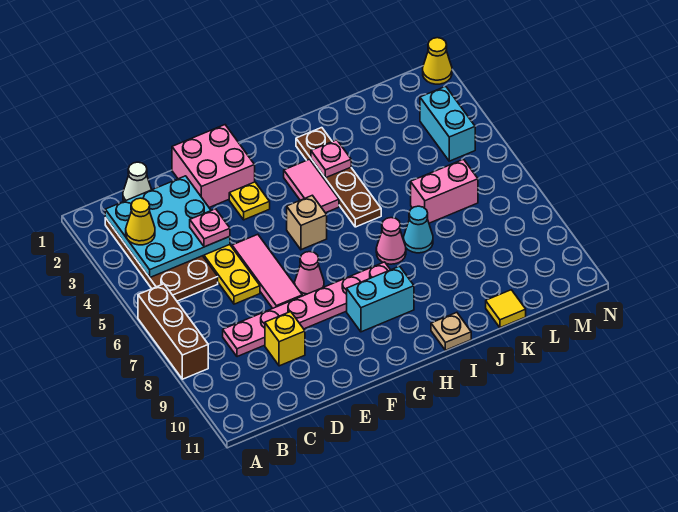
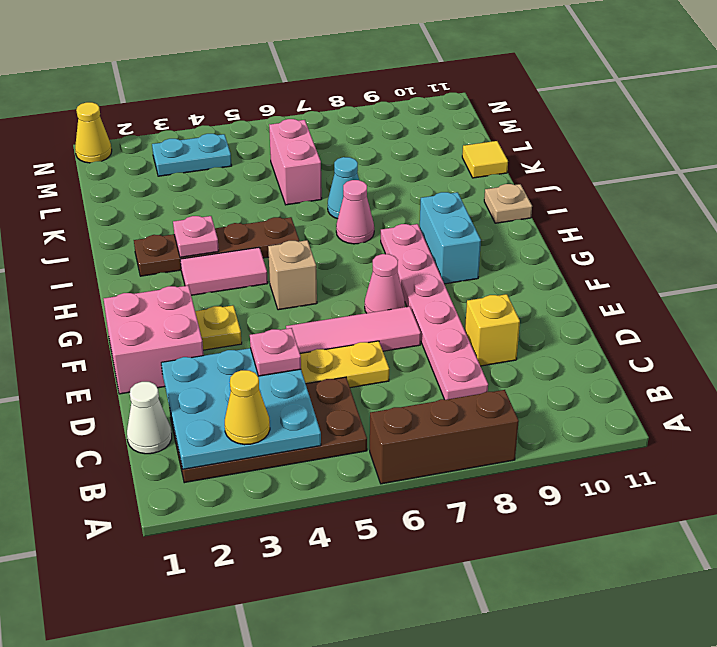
cyan brick M3:M4 level 1 -> cyan plate M3:M4 level 1

